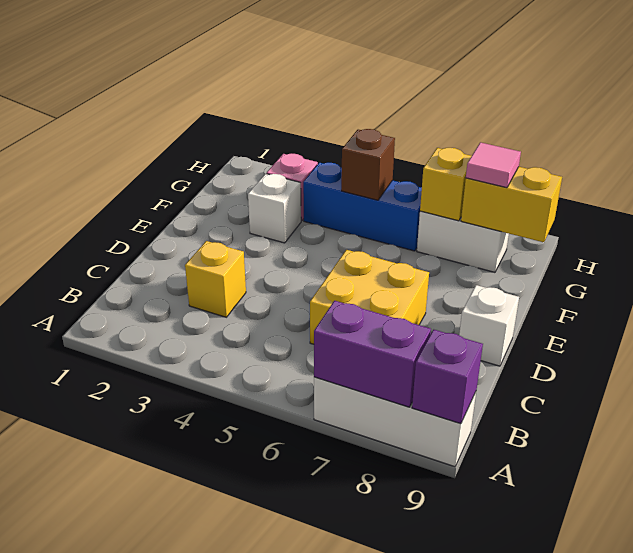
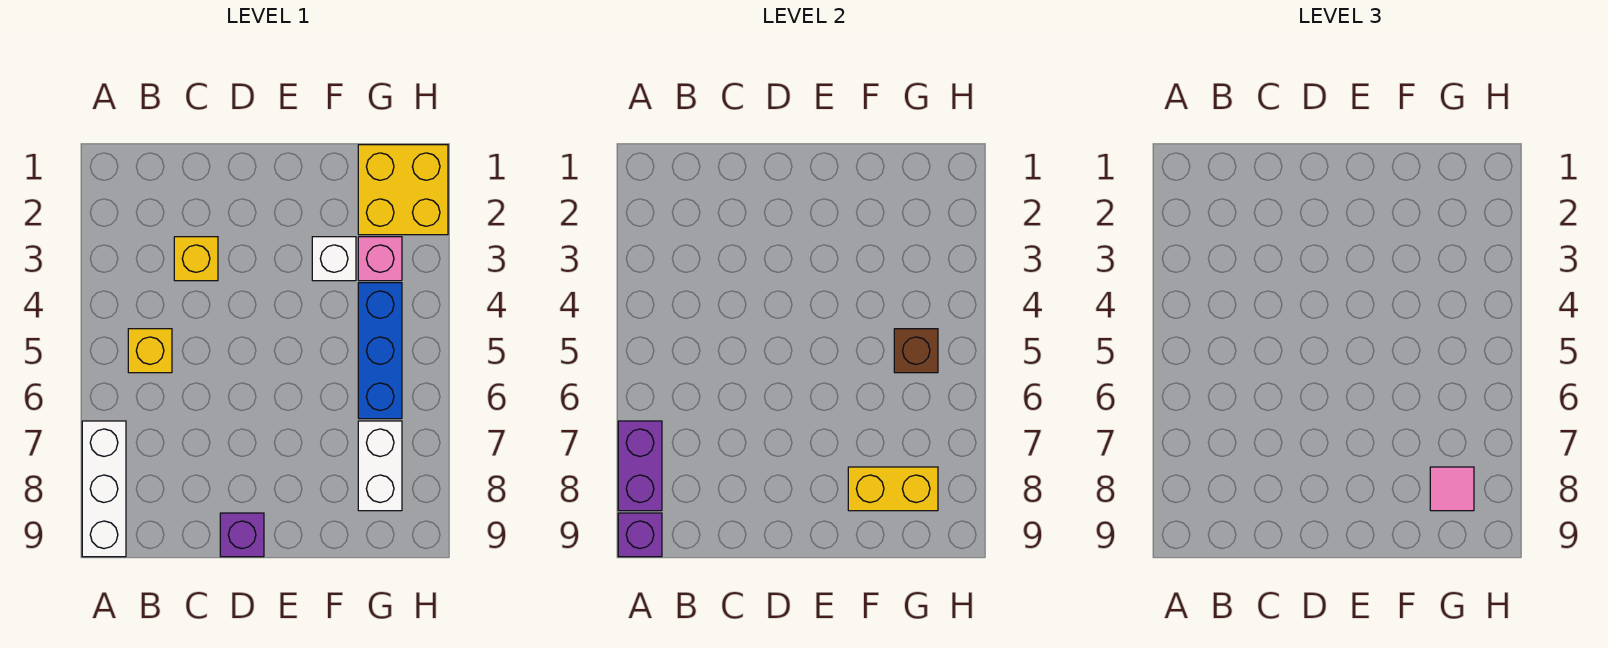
yellow brick C6:D7 level 1 -> yellow brick G1:H2 level 1
white brick D9 level 1 -> purple brick D9 level 1
yellow brick G7 level 2 -> yellow brick B5 level 1
yellow brick G8:G9 level 2 -> yellow brick F8:G8 level 2

